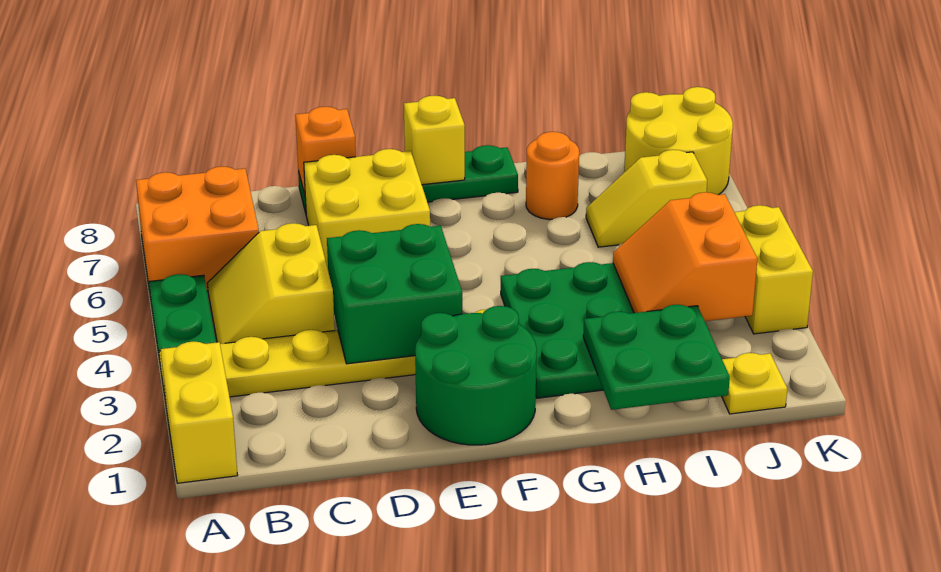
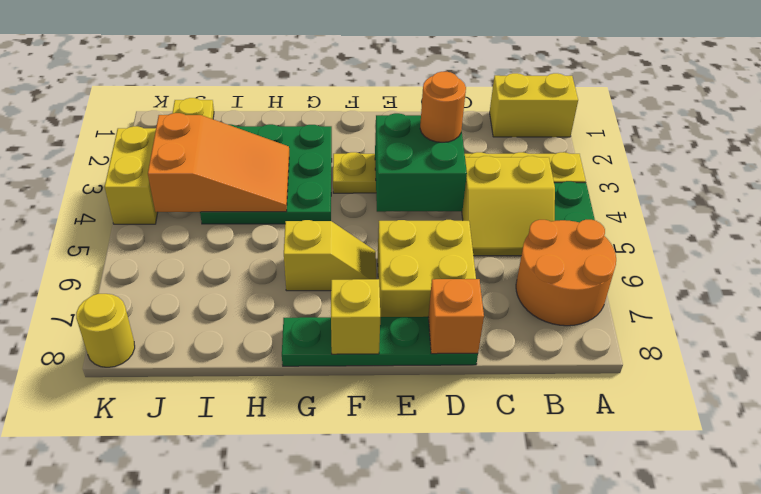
yellow brick A1:A2 level 1 -> yellow brick A1:B1 level 1
orange brick A6:B7 level 1 -> orange round brick A6:B7 level 1
yellow slope B4:C5 level 1 top C -> yellow slope B4:C5 level 1 top 4
green round brick E1:F2 level 1 -> none
green plate H1:I2 level 2 -> none
orange round brick H7 level 1 -> orange round brick D3 level 3
orange slope I3:J4 level 2 top J -> orange slope H3:J4 level 2 top J
yellow slope I6:J6 level 1 top J -> yellow slope F6:G6 level 1 top G
yellow round brick J7:K8 level 1 -> yellow round brick K8 level 1

